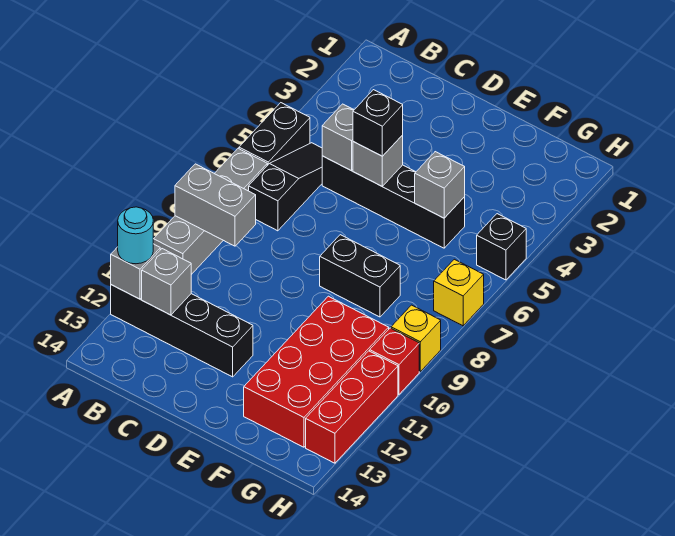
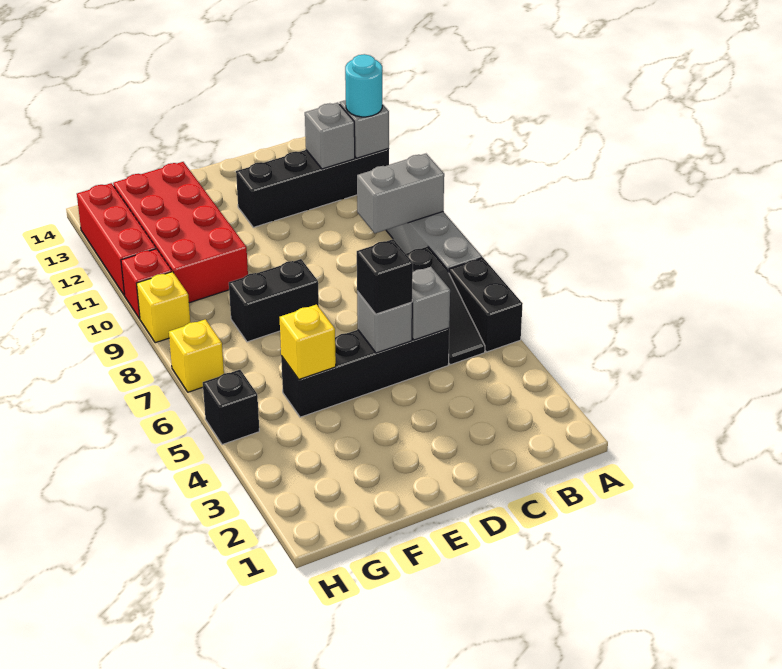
grey brick F5 level 2 -> yellow brick F5 level 2

